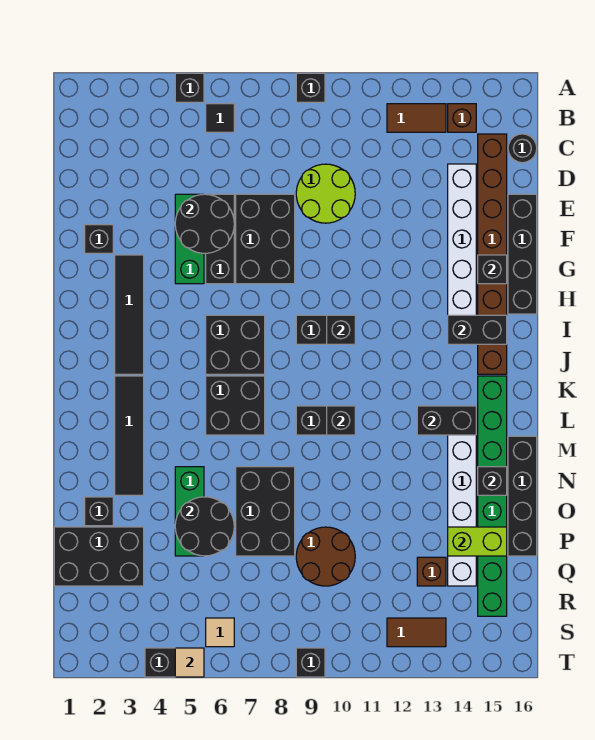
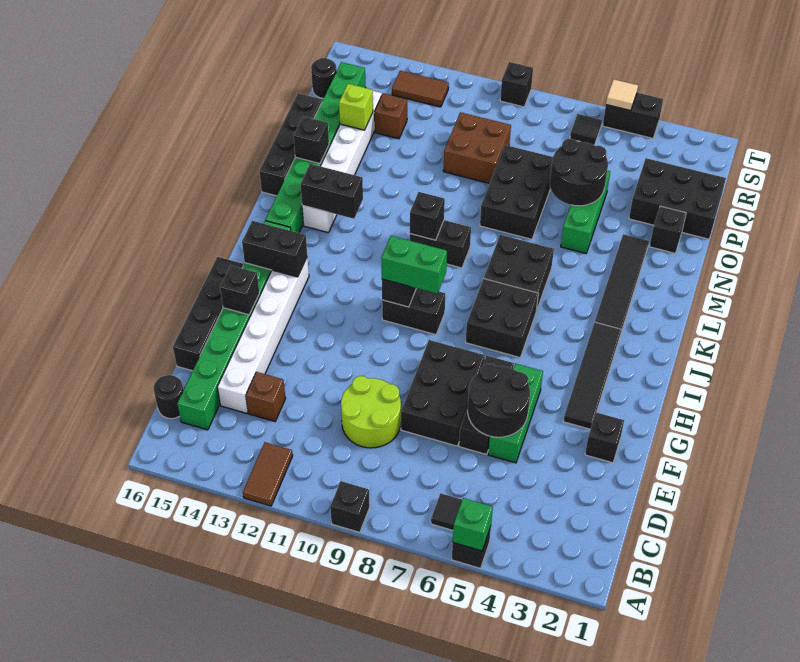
none -> green brick A5 level 2
brown tile B12:B13 level 1 -> brown tile A12:B12 level 1
brown brick B14 level 1 -> brown brick D13 level 1
brown brick C15:J15 level 1 -> green brick C15:J15 level 1
none -> green brick I9:I10 level 3
brown round brick P9:Q10 level 1 -> brown brick P9:Q10 level 1
lime brick P14:P15 level 2 -> lime brick P14 level 2
none -> black round brick R16 level 1
tan tile S6 level 1 -> black tile S6 level 1

